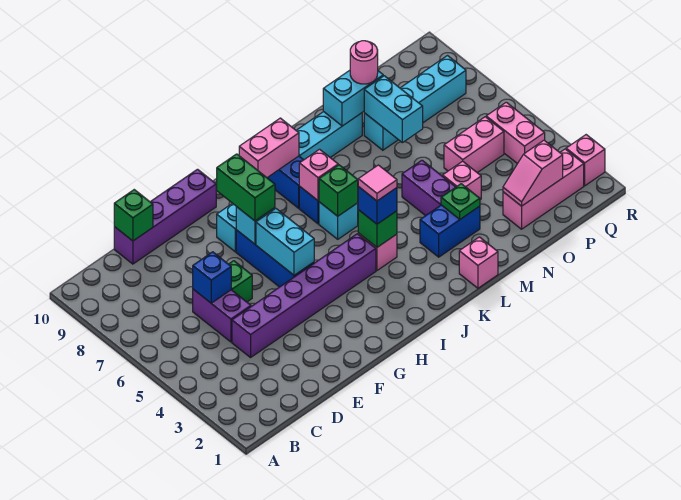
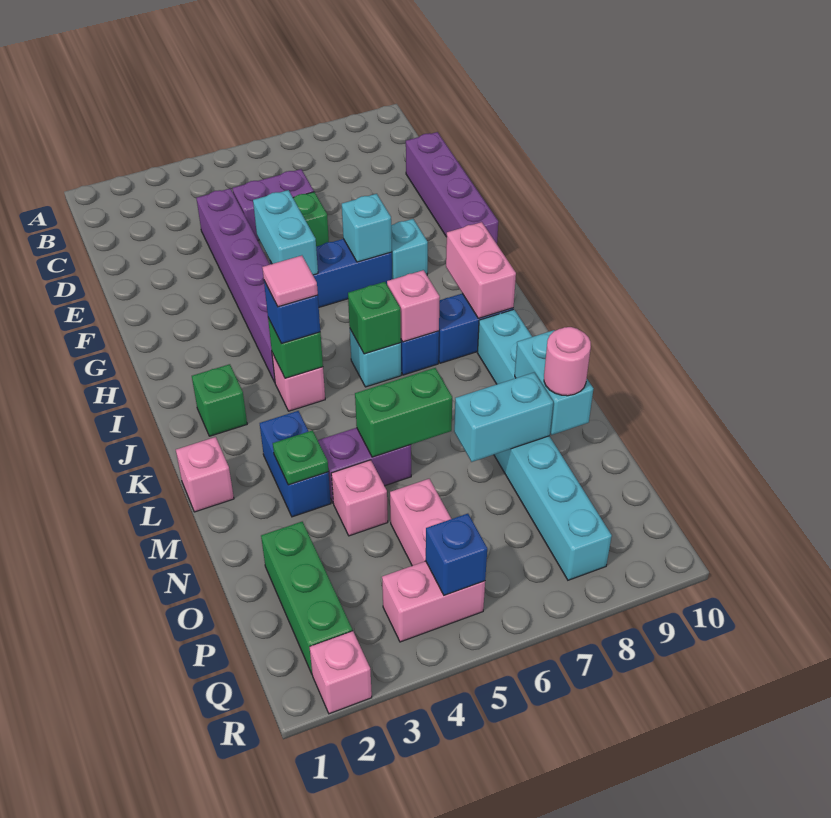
blue brick D6 level 2 -> blue brick Q5 level 2
green brick D10 level 2 -> green brick J2 level 1
cyan brick G5:G6 level 2 -> cyan brick F5:G5 level 2
green brick G7:G8 level 3 -> green brick M5:M6 level 2
pink brick O2:Q2 level 1 -> green brick O2:Q2 level 1
pink slope O2:P2 level 2 top P -> none

